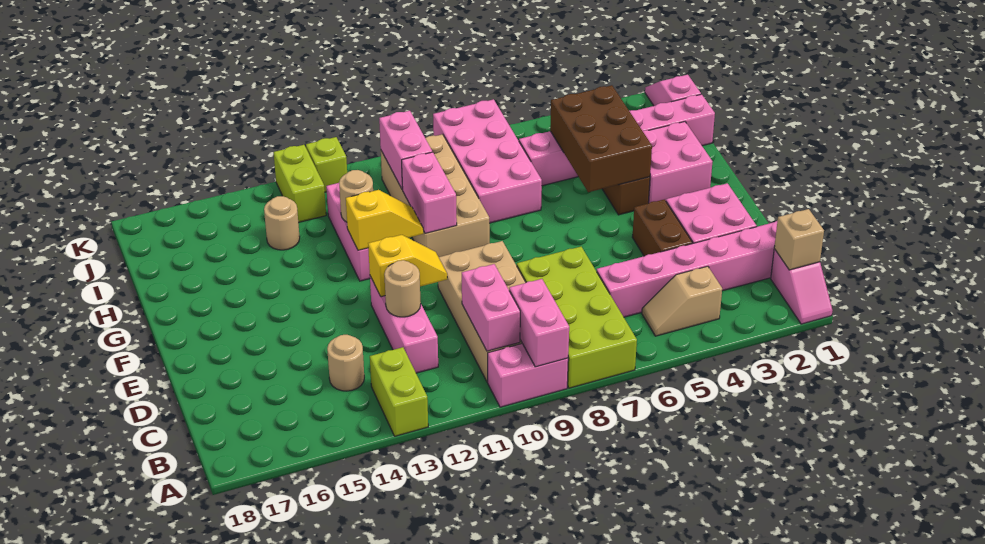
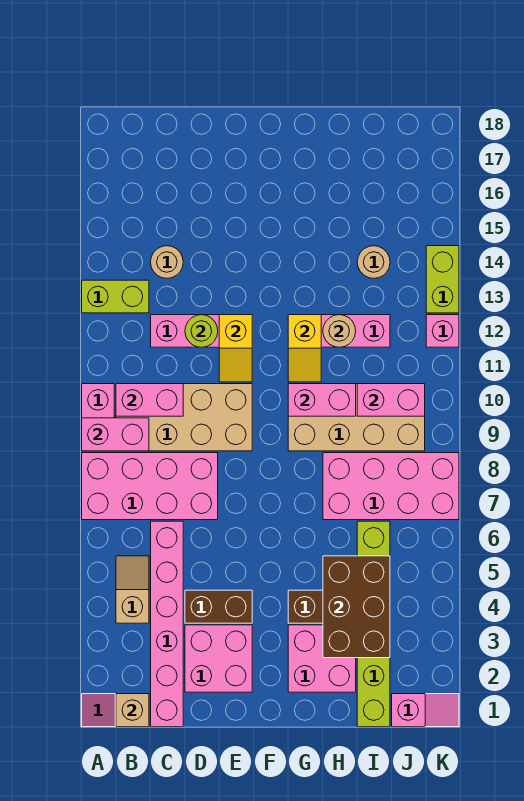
lime brick A7:D8 level 1 -> pink brick A7:D8 level 1
tan round brick D12 level 2 -> lime round brick D12 level 2
brown brick G4:I5 level 2 -> brown brick H3:I5 level 2
pink brick I1:I6 level 1 -> lime brick I1:I6 level 1
lime brick J13:K13 level 1 -> lime brick K13:K14 level 1
lime brick K12 level 1 -> pink brick K12 level 1

